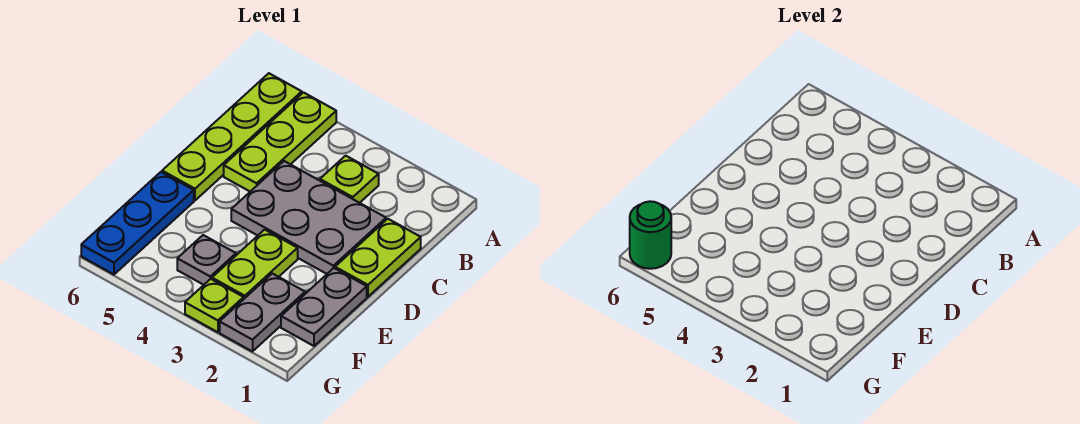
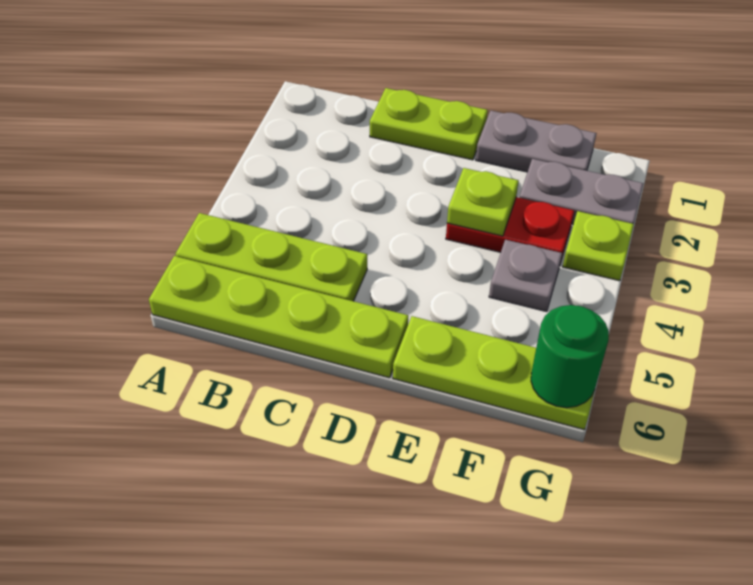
lime plate B3 level 1 -> lime plate E3 level 2
grey plate C2:D4 level 1 -> none
lime plate E3:F3 level 1 -> red plate E3:F3 level 1
blue plate E6:G6 level 1 -> lime plate E6:G6 level 1

